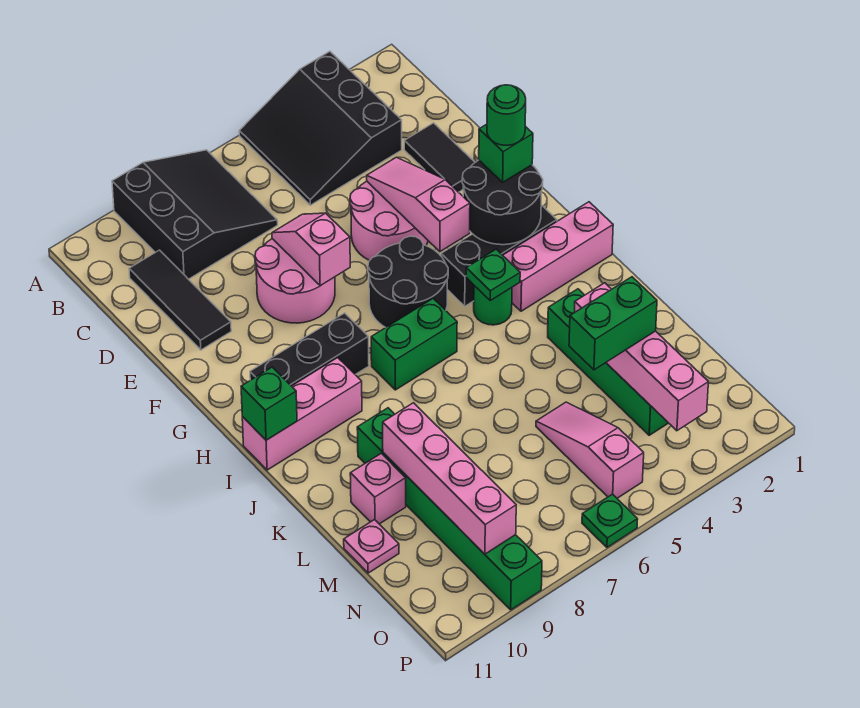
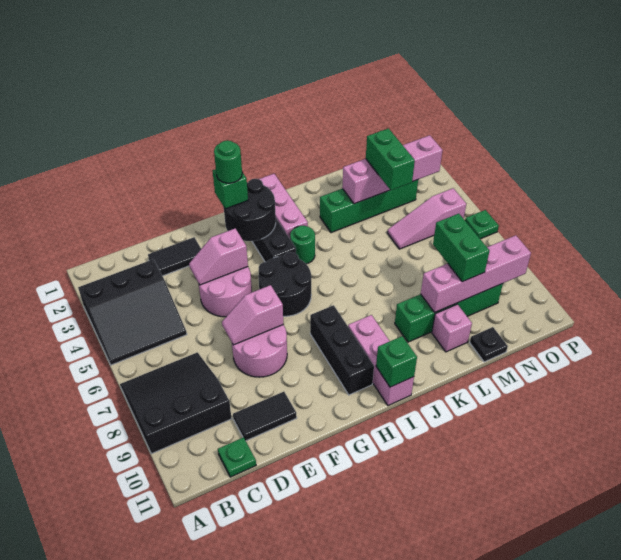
black tile C10:E10 level 1 -> black tile D10:E10 level 1
pink slope E4:G4 level 2 top G -> pink slope E4:F4 level 2 top F
green plate I4 level 2 -> green plate C11 level 1
green brick I6:I7 level 1 -> green brick M8:M9 level 3
green brick K9:P9 level 1 -> green brick K9:N9 level 1
pink plate M11 level 1 -> black plate M11 level 1

